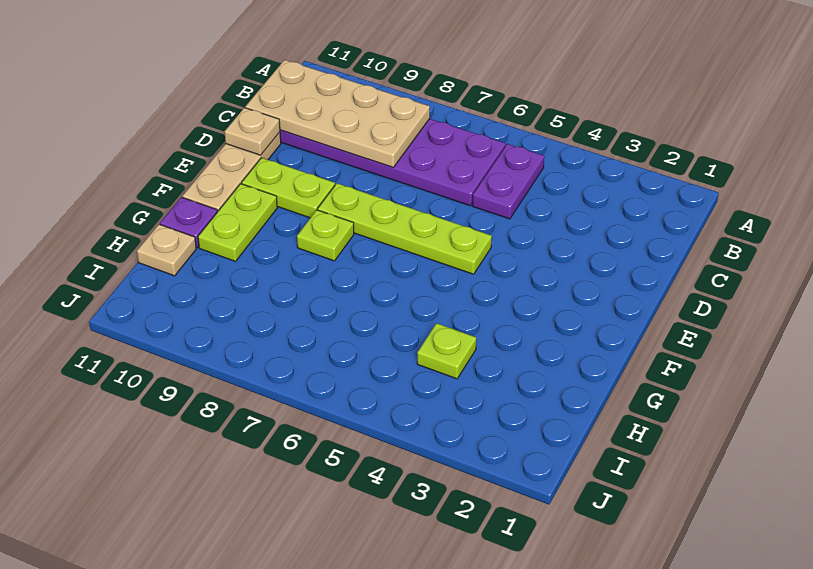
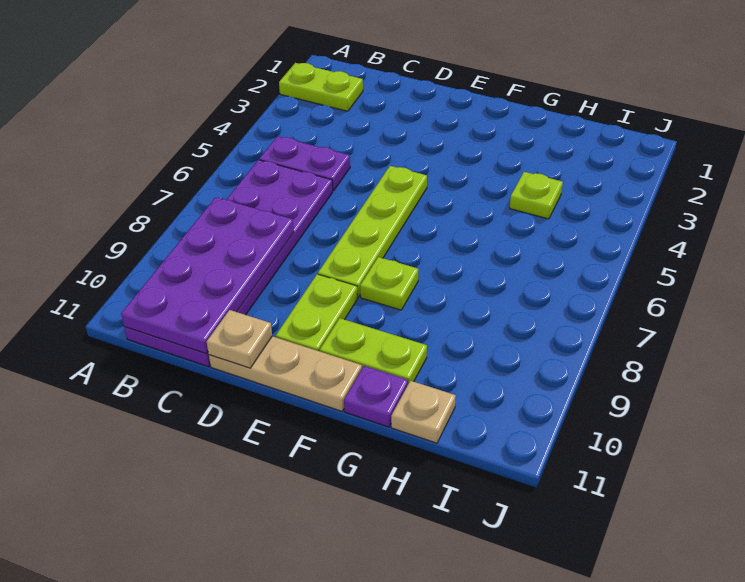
none -> lime plate A2:B2 level 1
tan plate B8:C11 level 2 -> purple plate B8:C11 level 2

